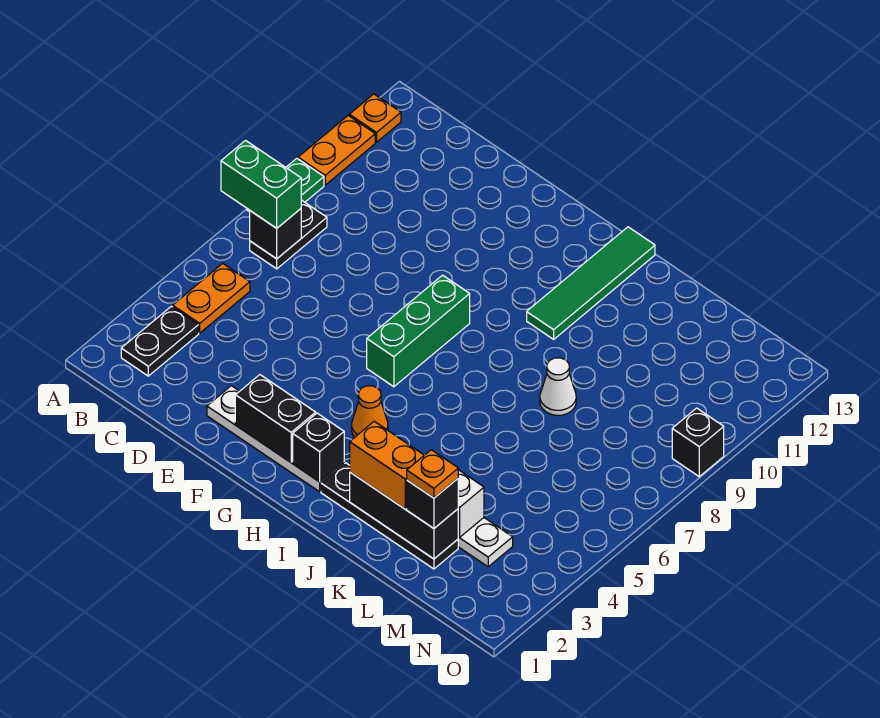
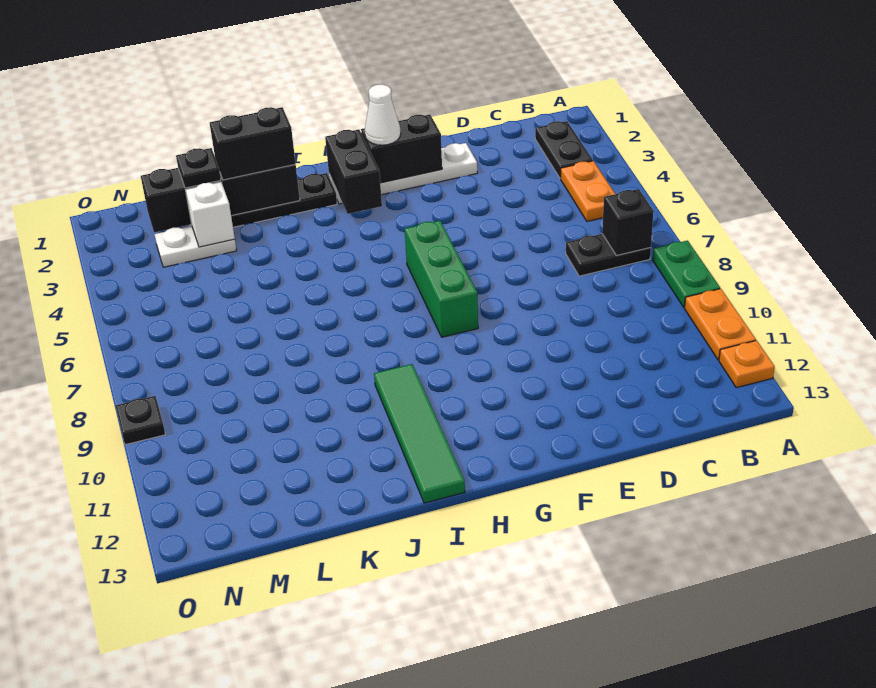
green brick A7:B7 level 3 -> none
black plate B7:B8 level 1 -> black plate B7:C7 level 1
black brick H2 level 2 -> black brick H2:H3 level 2
orange cone H4 level 1 -> none
black brick J2:L2 level 2 -> black brick J2:M2 level 2
orange brick J2:K2 level 3 -> black brick J2:K2 level 3
white cone K8 level 1 -> white cone G2 level 3
black brick L2 level 3 -> black plate L2 level 3
orange plate L2 level 4 -> none
black brick O9 level 1 -> black plate O9 level 1

